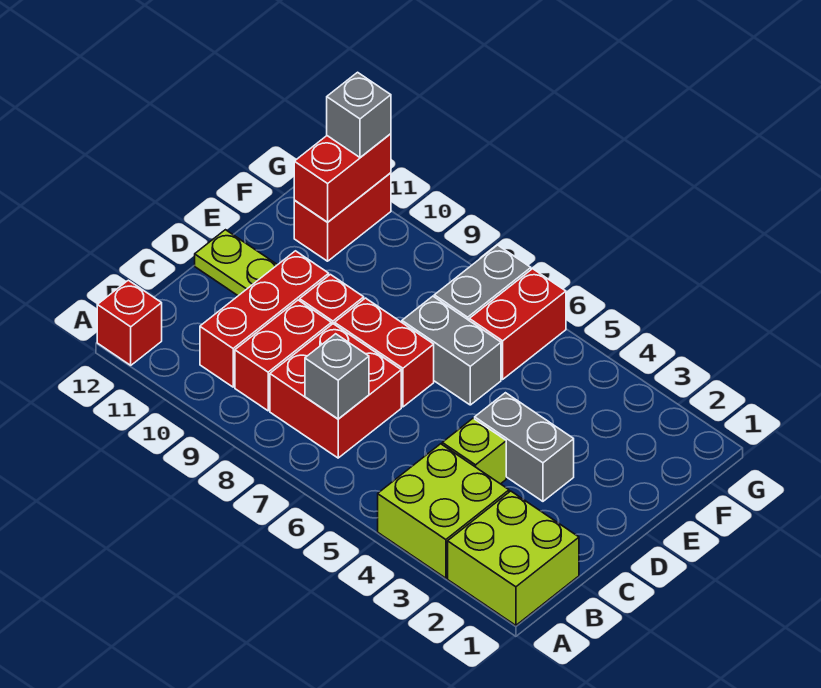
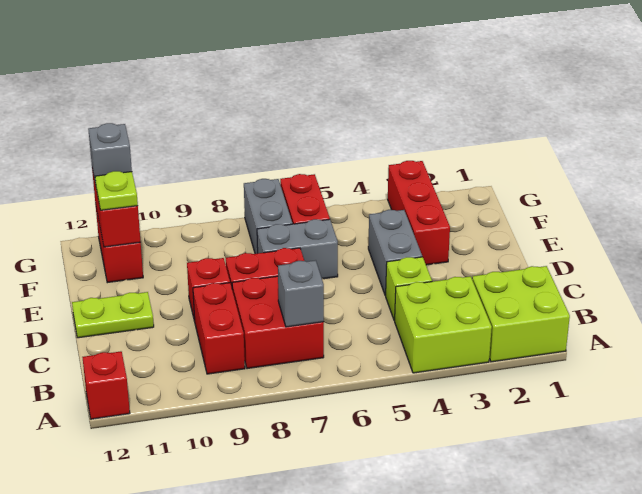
red brick B10:D10 level 1 -> red brick E3:G3 level 1
grey brick D3:D4 level 1 -> grey brick D4:E4 level 1
none -> lime plate F11 level 3

